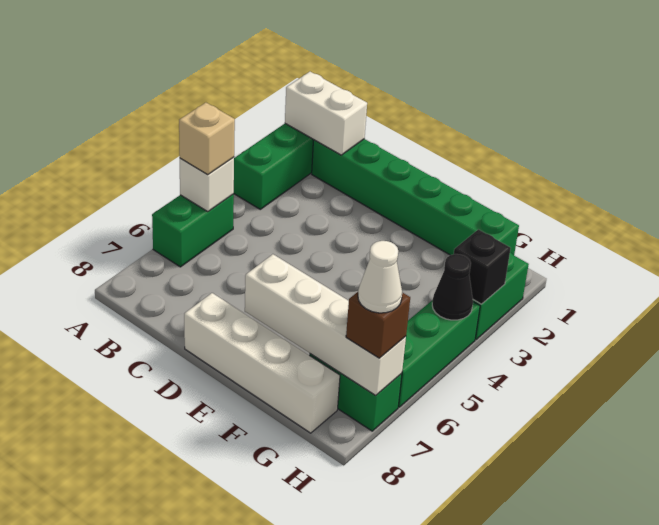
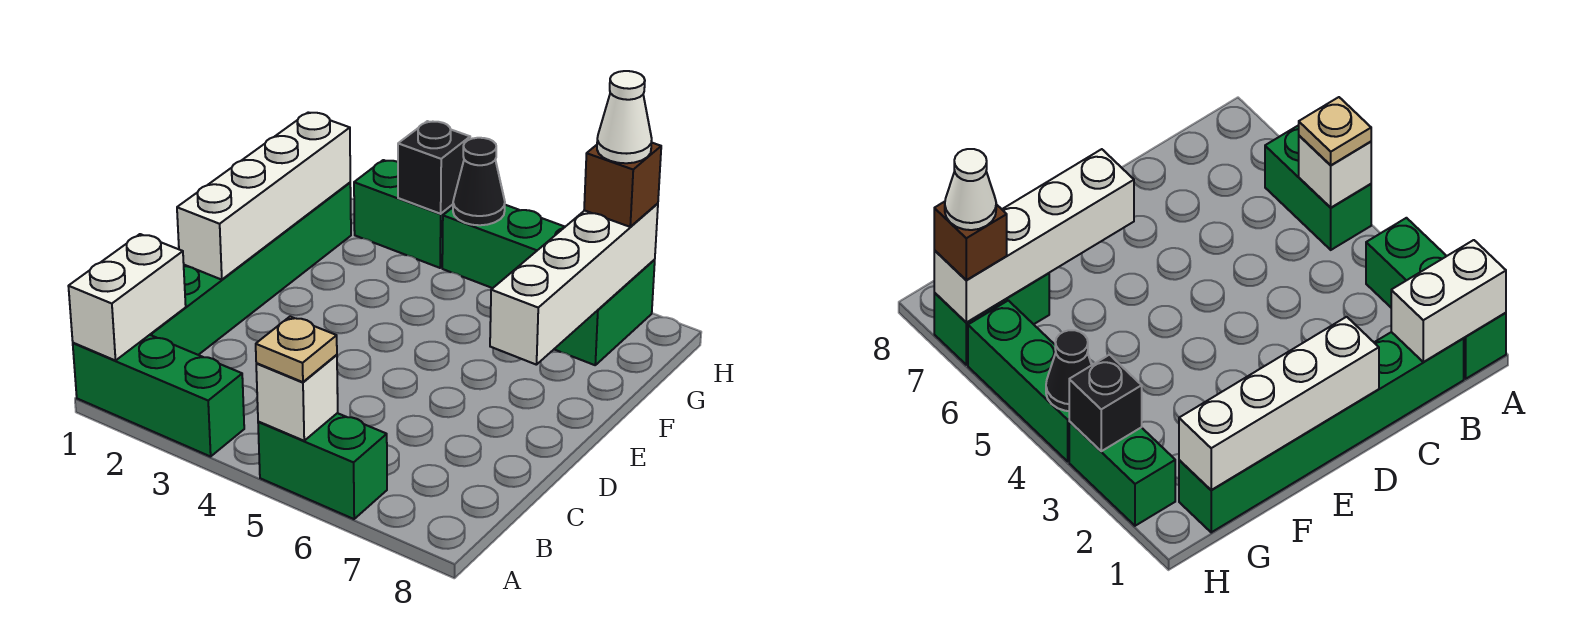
tan brick A5 level 3 -> tan plate A5 level 3
white brick D8:G8 level 1 -> white brick D1:G1 level 2

